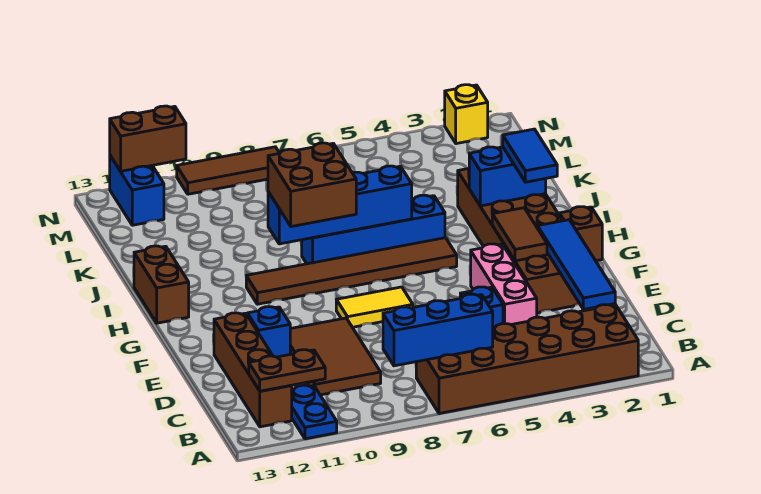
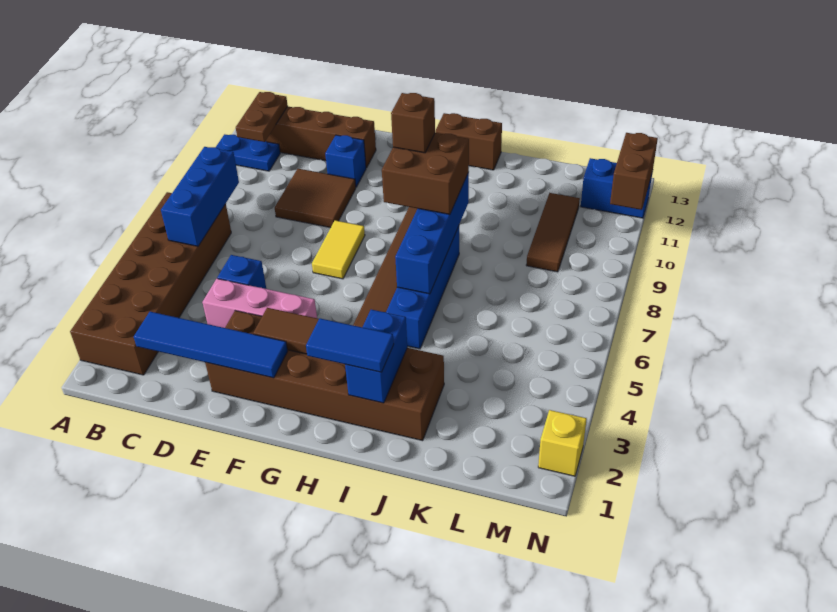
brown tile C9:E10 level 1 -> brown tile D9:E10 level 1
brown brick G1 level 1 -> brown brick H9 level 4
brown tile N8:N10 level 1 -> brown tile L9:L11 level 1

